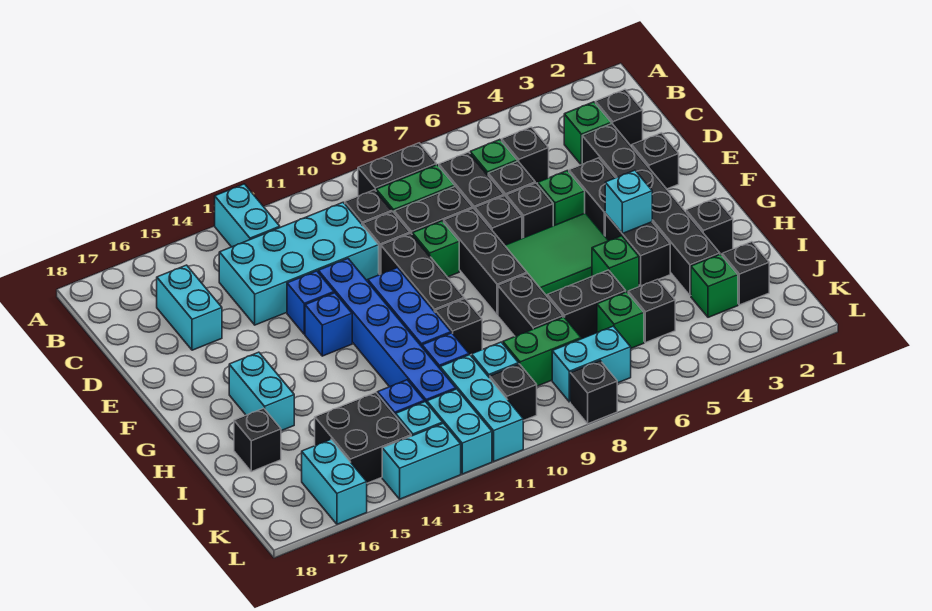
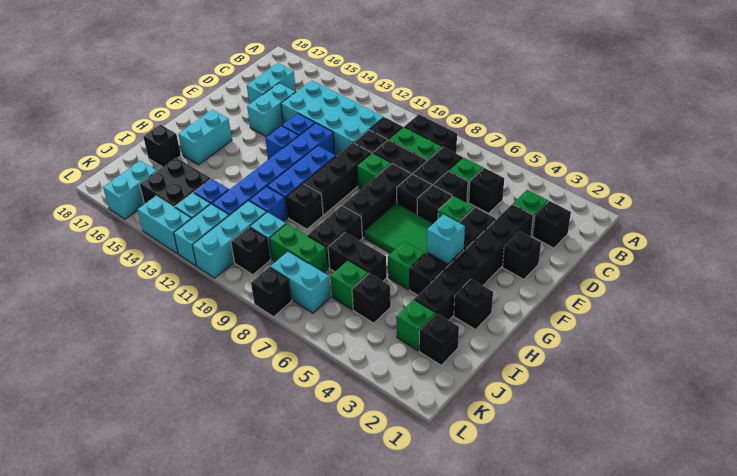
cyan brick A13:B13 level 1 -> cyan brick D15:E15 level 1

